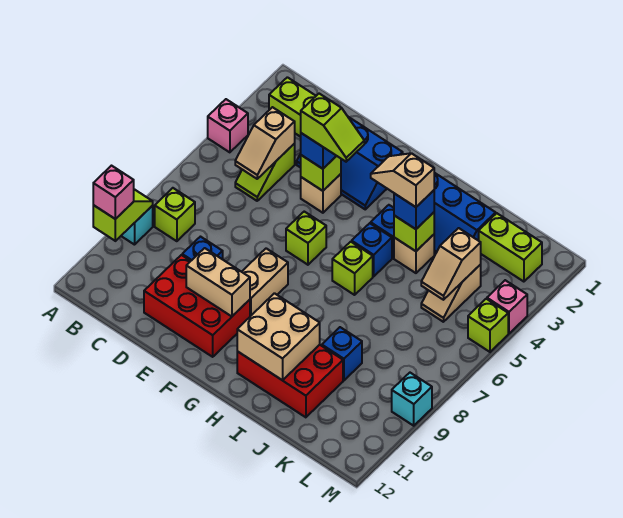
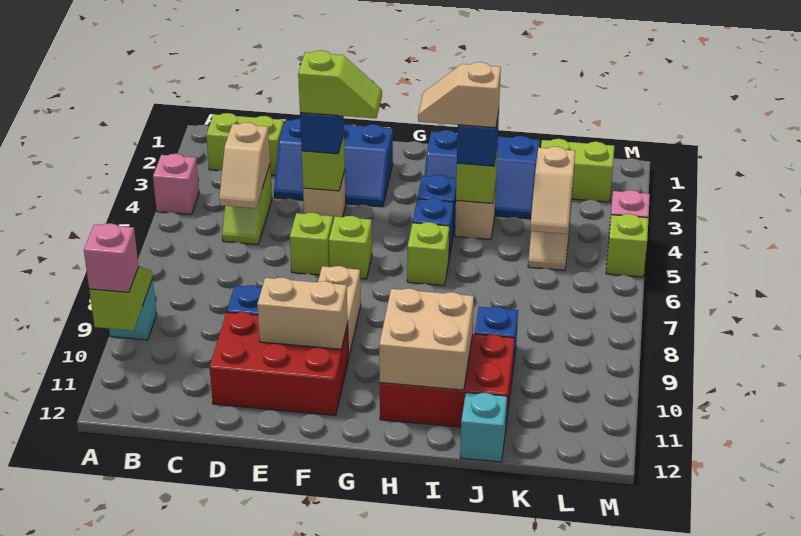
lime brick B8 level 1 -> lime brick E6 level 1
cyan brick M9 level 1 -> cyan brick J12 level 1

